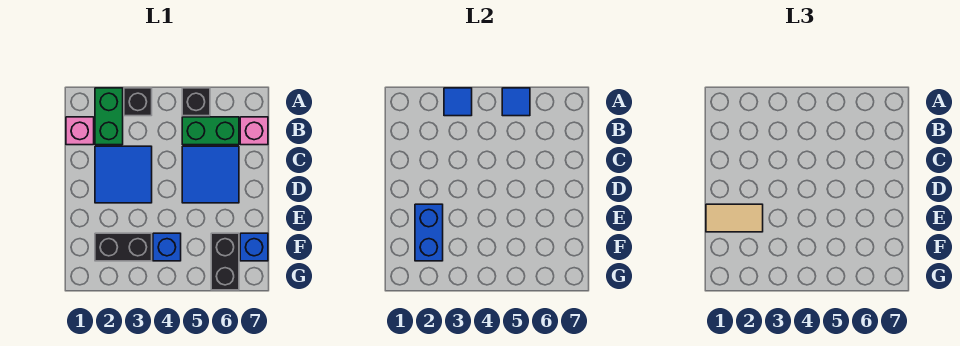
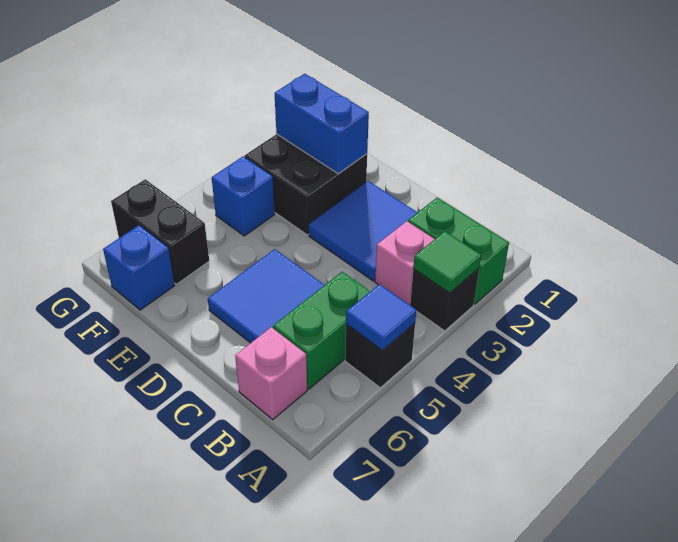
blue tile A3 level 2 -> green tile A3 level 2
pink brick B1 level 1 -> pink brick B3 level 1
tan tile E1:E2 level 3 -> none
black brick F2:F3 level 1 -> black brick E2:F3 level 1

